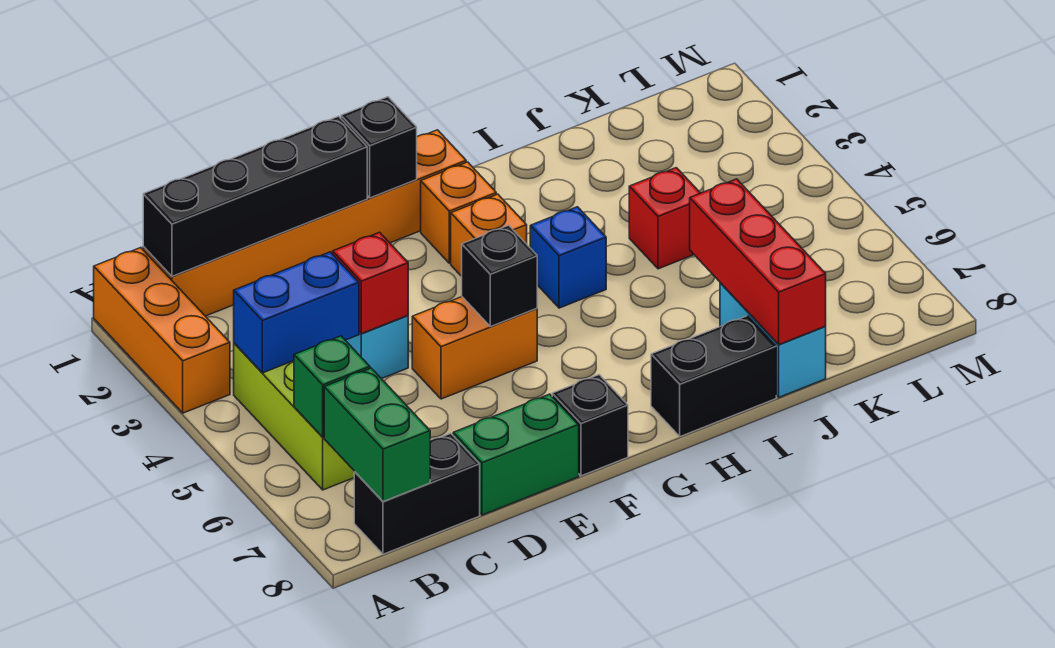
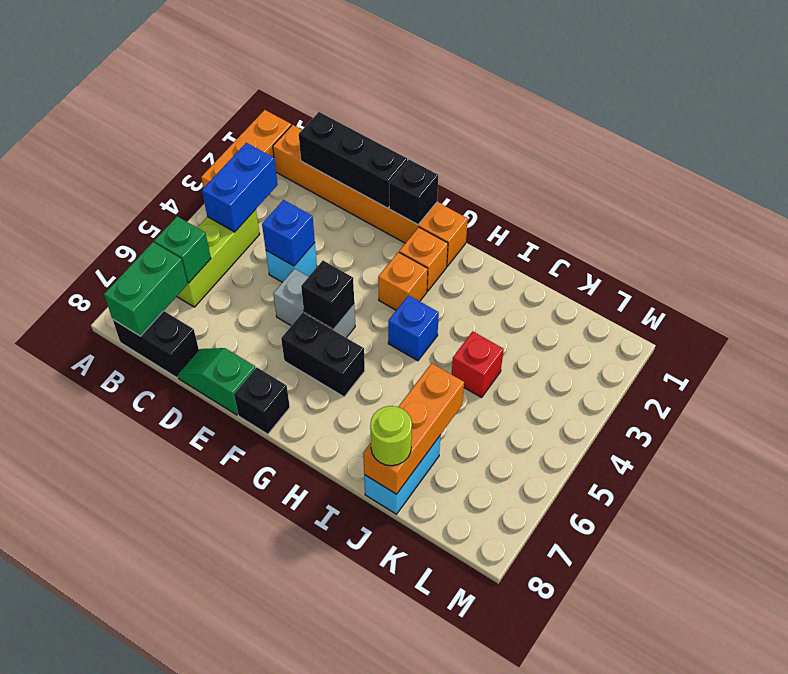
black brick B1:E1 level 2 -> black brick C1:E1 level 2
blue brick B4:C4 level 2 -> blue brick B3:B4 level 2
red brick D4 level 2 -> blue brick D4 level 2
green brick D8:E8 level 1 -> green slope D8:E8 level 1 top E
orange brick E5:F5 level 1 -> grey brick E5:F5 level 1
black brick H8:I8 level 1 -> black brick F6:G6 level 1
red brick J6:J8 level 2 -> orange brick J6:J8 level 2
none -> lime round brick J8 level 3

